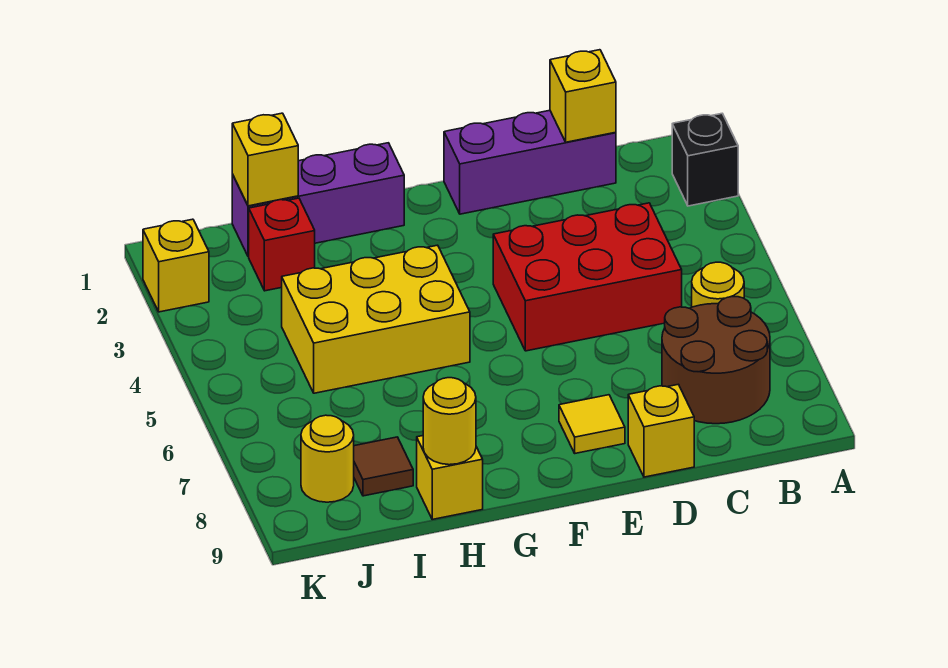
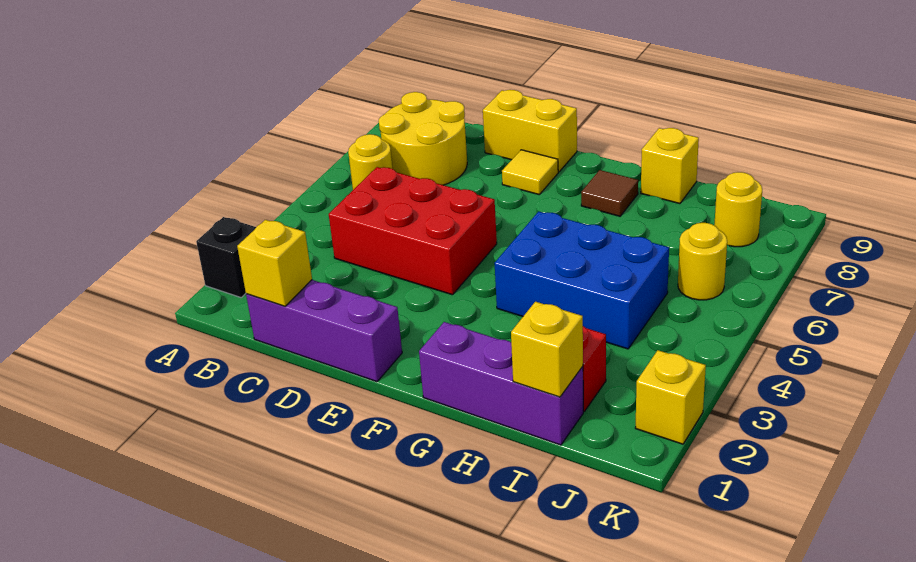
brown round brick B7:C8 level 1 -> yellow round brick B7:C8 level 1
yellow brick D9 level 1 -> yellow brick D9:E9 level 1
yellow brick G4:I5 level 1 -> blue brick G4:I5 level 1
yellow round brick H9 level 2 -> yellow round brick J6 level 1
brown tile I8 level 1 -> brown tile G8 level 1

